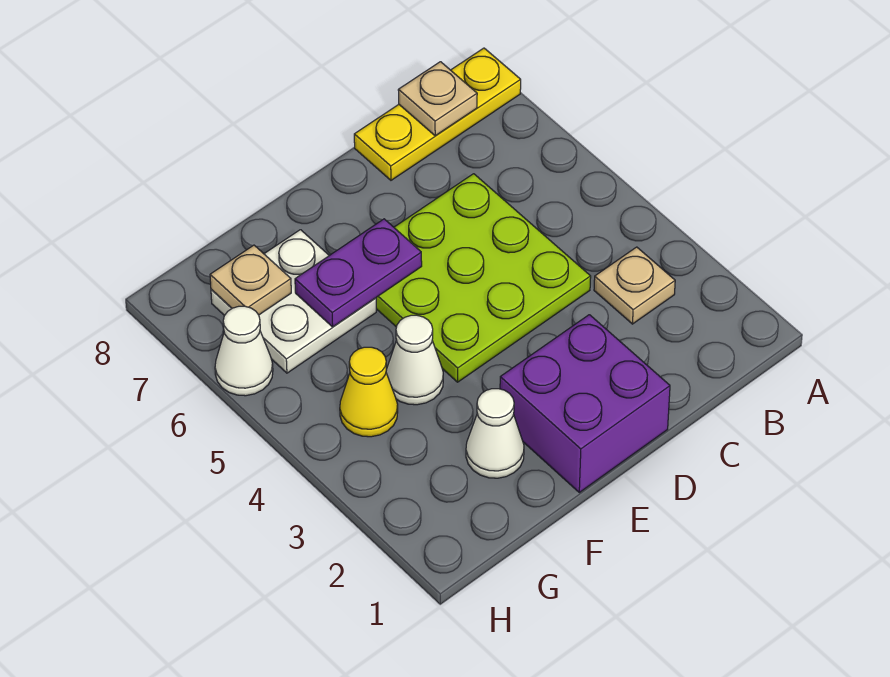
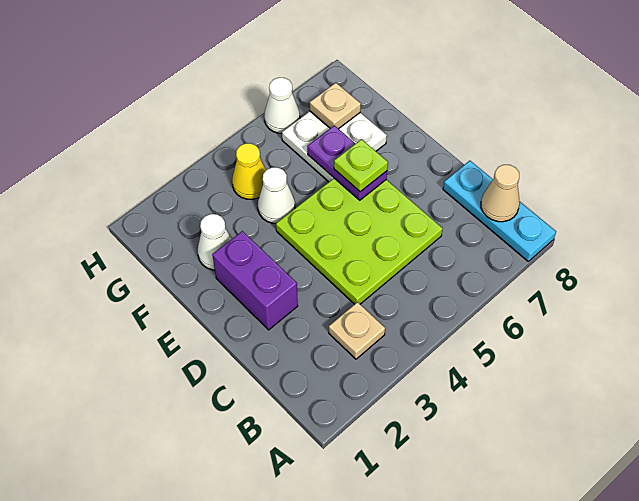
yellow plate A8:C8 level 1 -> cyan plate A8:C8 level 1
tan plate B8 level 2 -> tan cone B8 level 2
purple brick D1:E2 level 1 -> purple brick D2:E2 level 1
none -> lime plate E6 level 3

